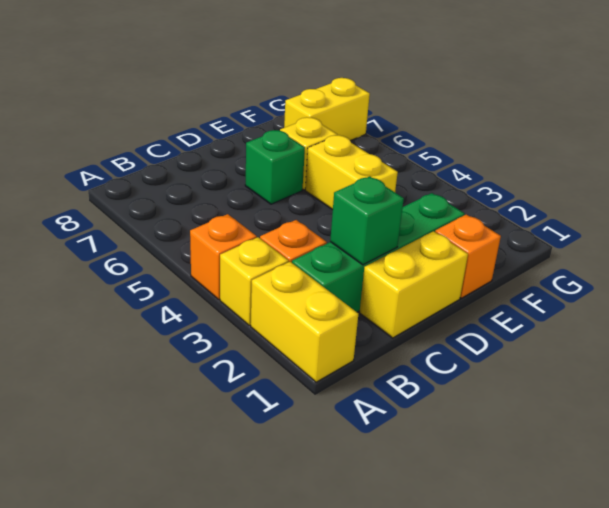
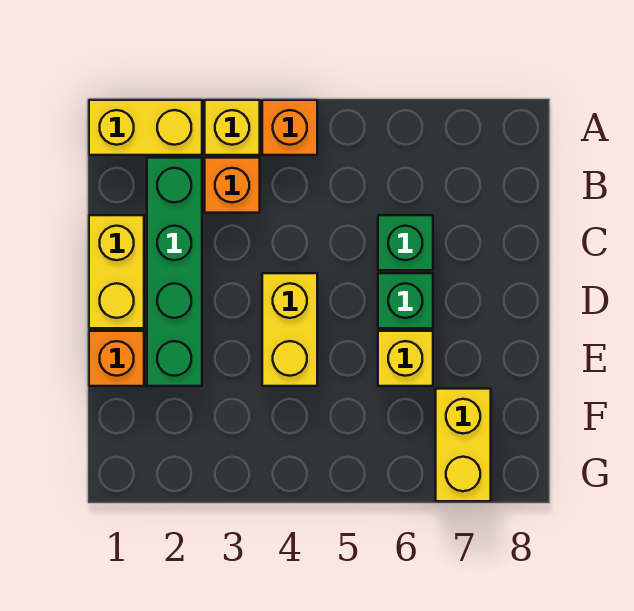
green brick C2 level 2 -> green brick C6 level 1
yellow brick E4:E5 level 1 -> yellow brick D4:E4 level 1

